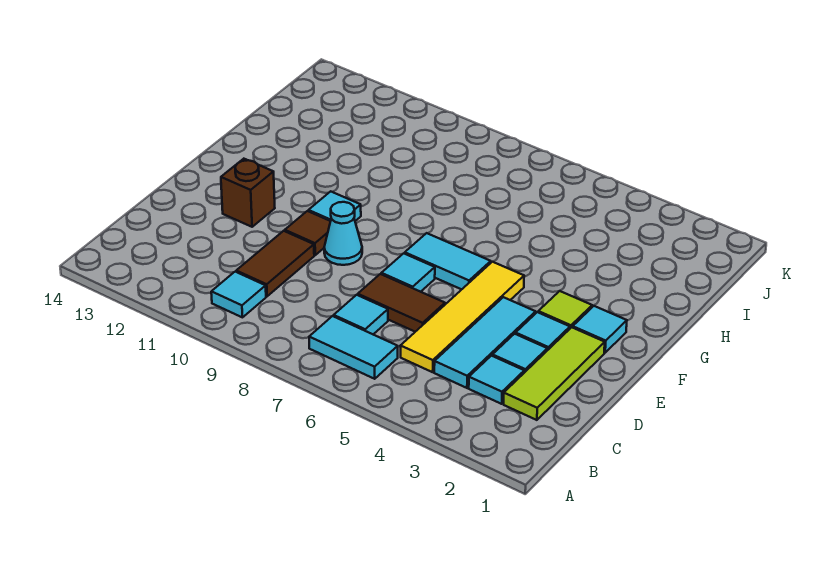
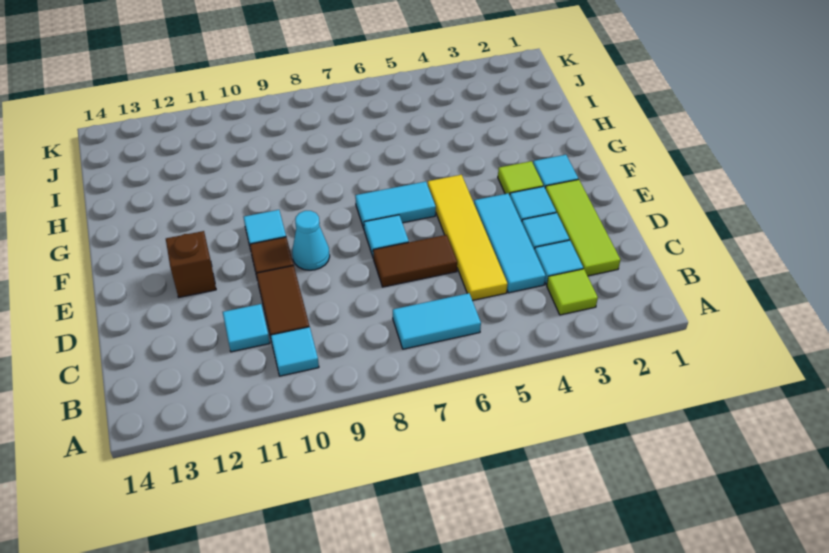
none -> lime tile B3 level 1
cyan tile C7 level 1 -> cyan tile C11 level 1

